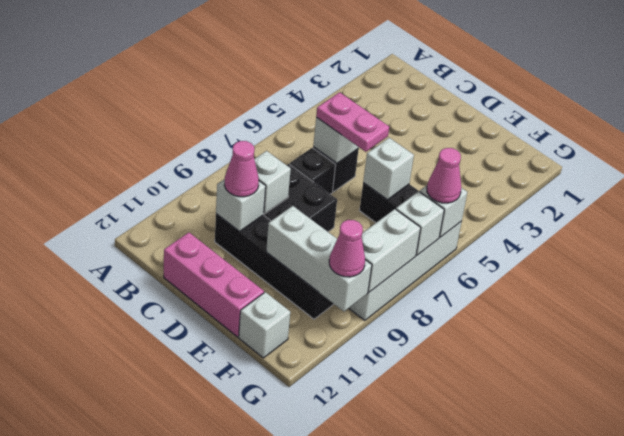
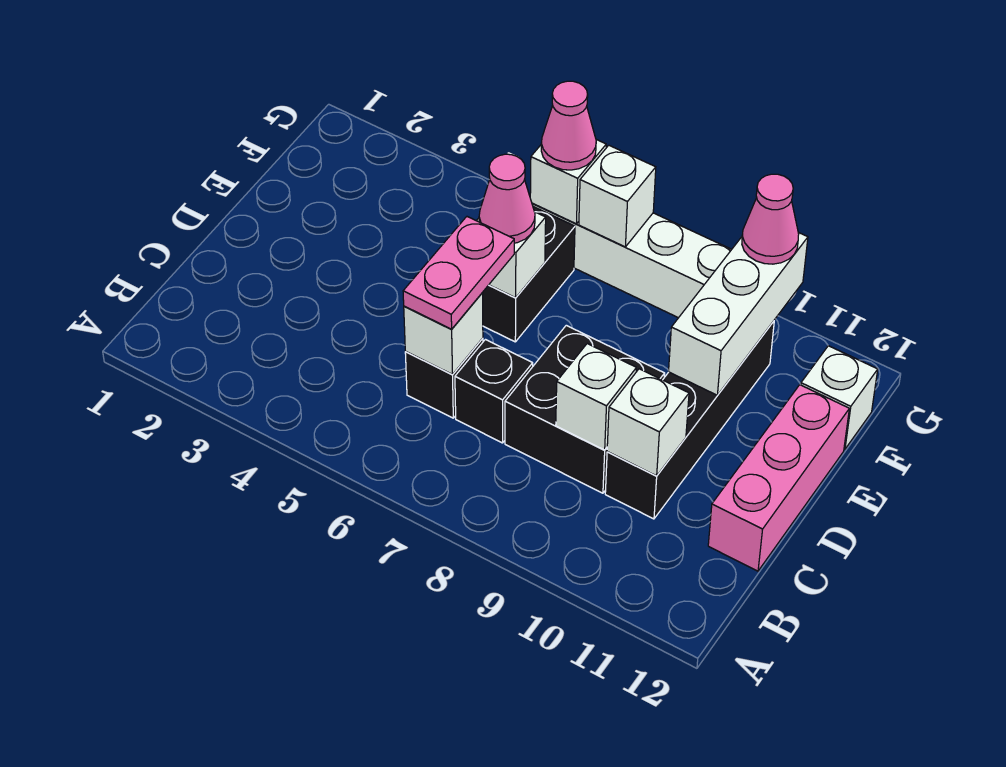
pink cone C10 level 3 -> pink cone E6 level 3
white brick G8:G9 level 2 -> none

